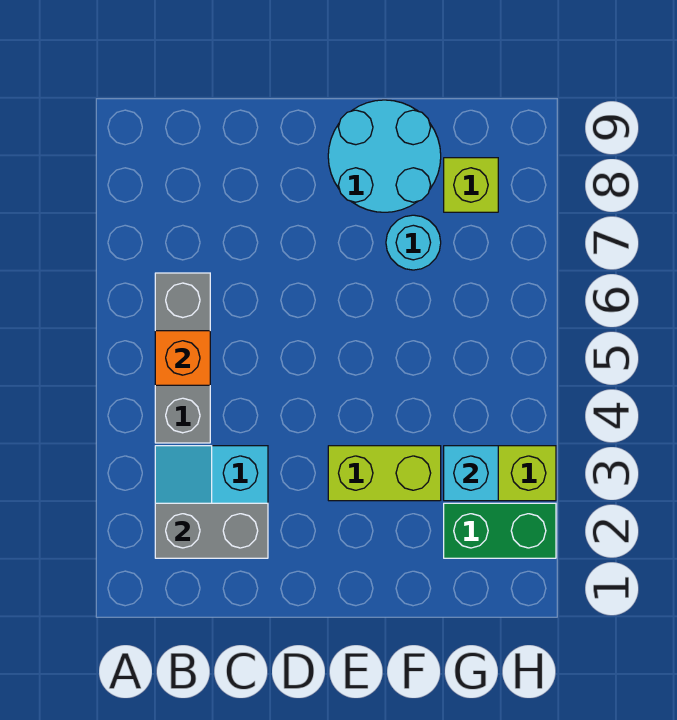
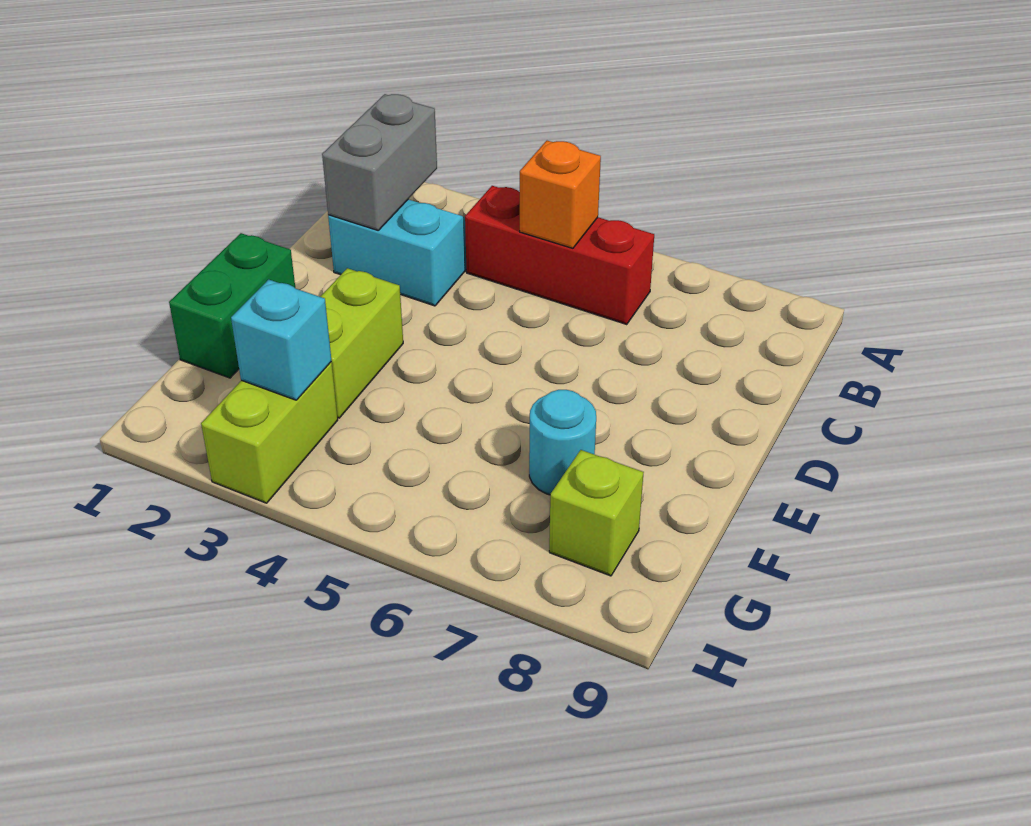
grey brick B4:B6 level 1 -> red brick B4:B6 level 1
cyan round brick E8:F9 level 1 -> none
green brick G2:H2 level 1 -> green brick E1:F1 level 1

